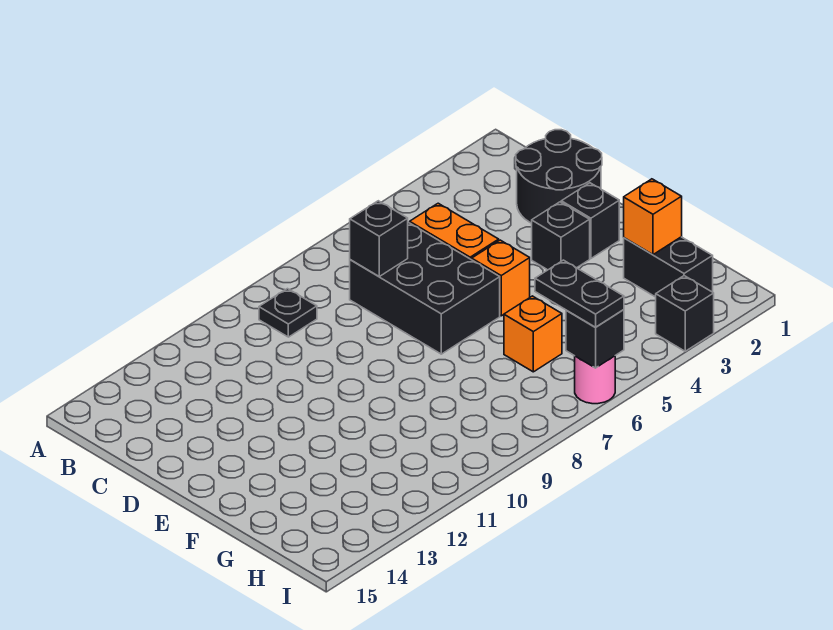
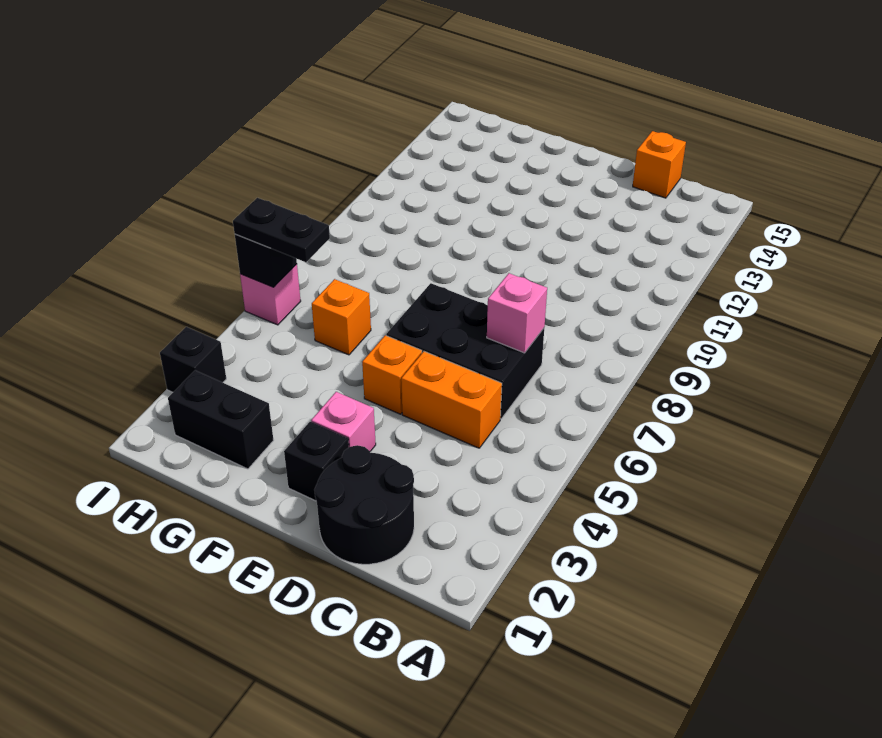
black plate B9 level 1 -> none
black brick C7 level 2 -> pink brick C7 level 2
black brick E3 level 1 -> pink brick E3 level 1
orange brick G2 level 2 -> orange brick C15 level 1
pink round brick I6 level 1 -> pink brick I6 level 1

